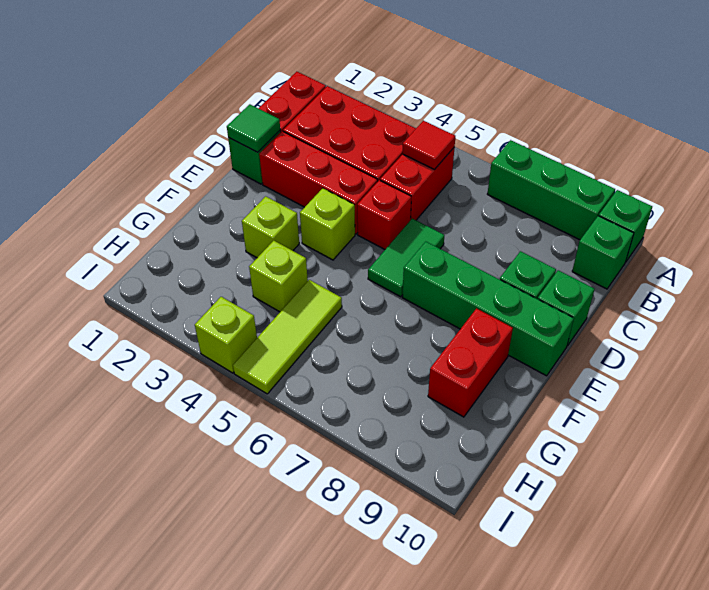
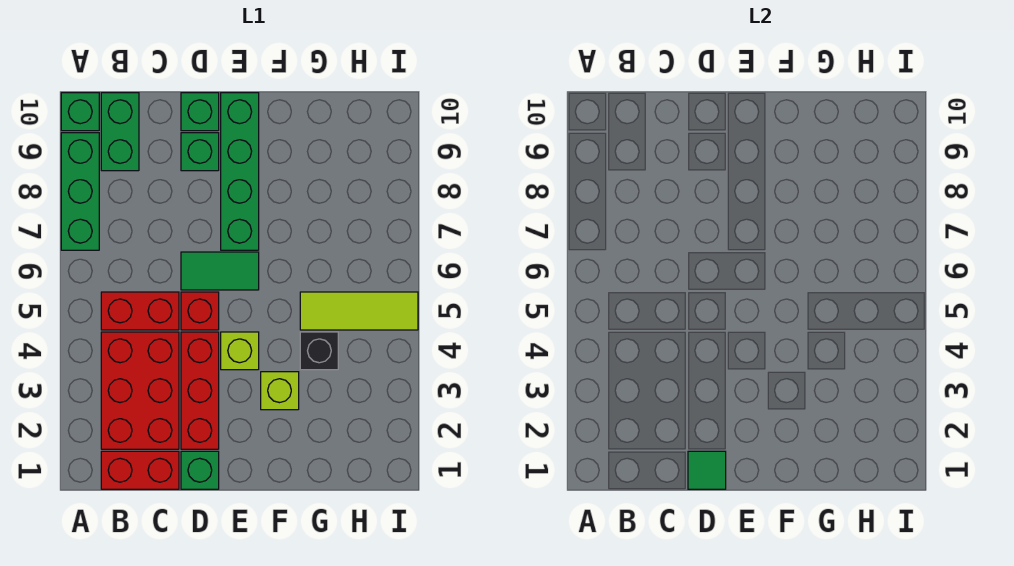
red tile B5 level 2 -> none
green brick B10 level 1 -> green brick B9:B10 level 1
red brick F9:G9 level 1 -> none
lime brick G4 level 1 -> black brick G4 level 1
lime brick I4 level 1 -> none

